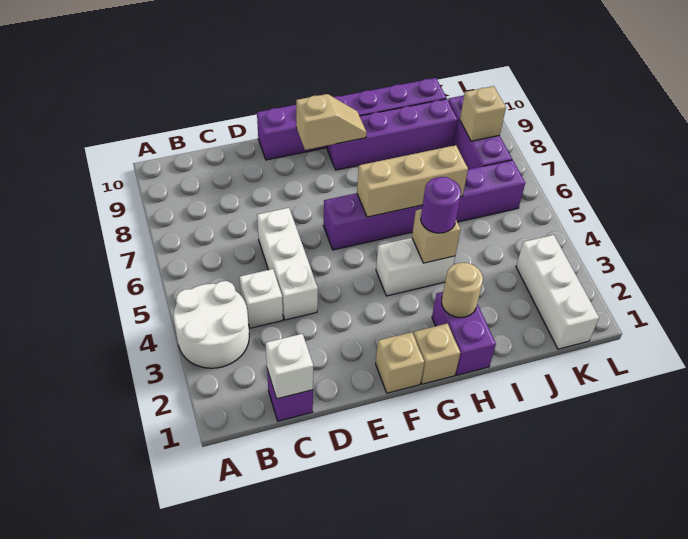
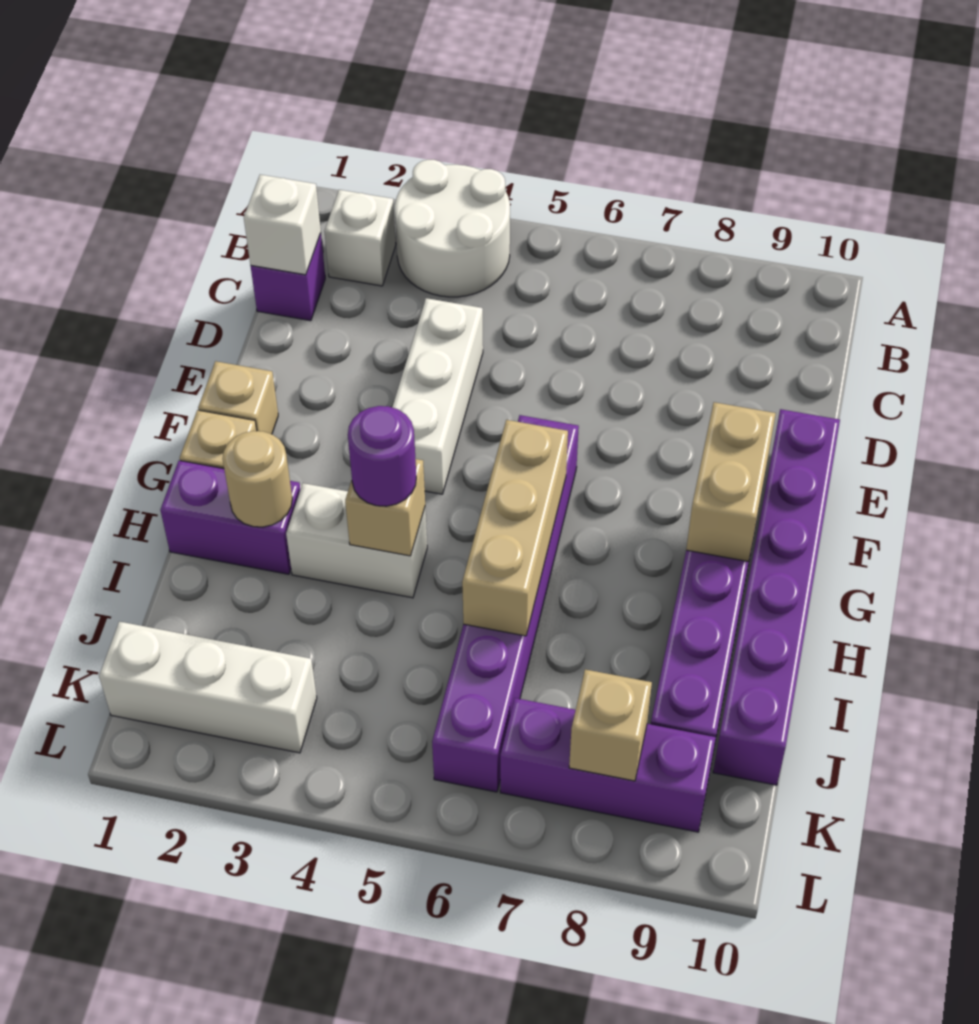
white brick C4 level 1 -> white brick B2 level 1
white brick D4:D6 level 1 -> white brick D4:F4 level 1
tan slope F9:G9 level 2 top F -> tan brick F9:G9 level 2
white brick G4:H4 level 1 -> white brick H3:H4 level 1

